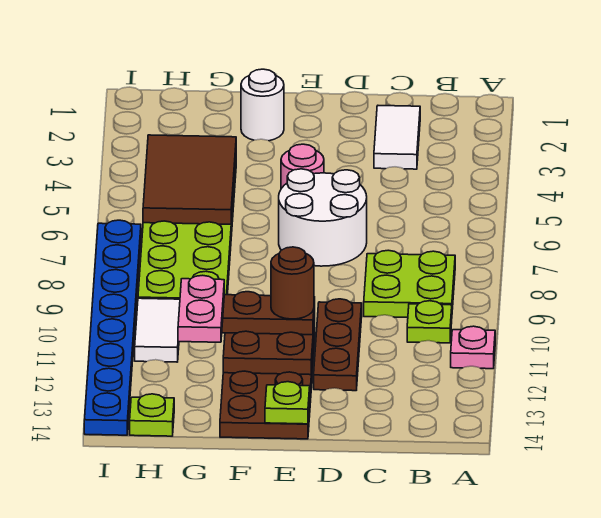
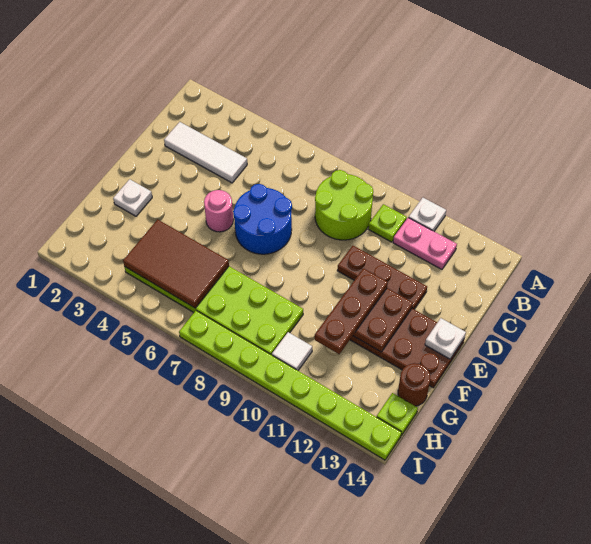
pink plate A11 level 1 -> white plate A11 level 1
lime plate B8:C9 level 1 -> lime round brick B8:C9 level 1
white tile C2:C3 level 1 -> white tile C2:C4 level 1
white round brick D6:E7 level 1 -> blue round brick D6:E7 level 1
brown round brick E11 level 4 -> brown round brick G14 level 1
lime plate E14 level 2 -> white plate E14 level 2
white round brick F2 level 1 -> white plate F2 level 1
pink plate G11:G12 level 4 -> pink plate B11:B12 level 1
white tile H10:H11 level 1 -> white tile H10 level 1
blue plate I7:I14 level 1 -> lime plate I7:I14 level 1

